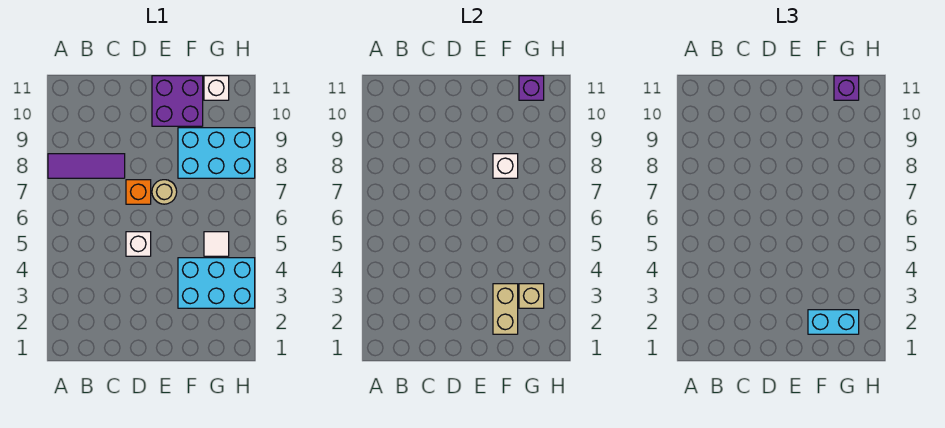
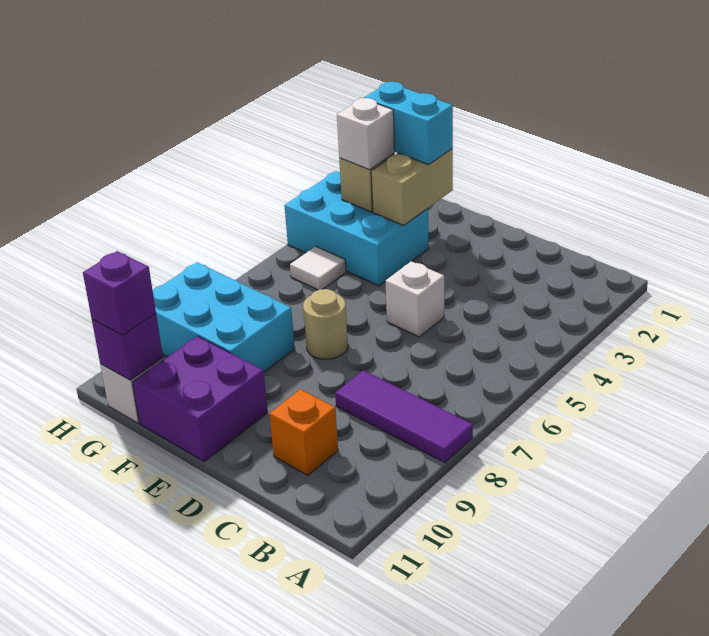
orange brick D7 level 1 -> orange brick C10 level 1
white brick F8 level 2 -> white brick G3 level 3

